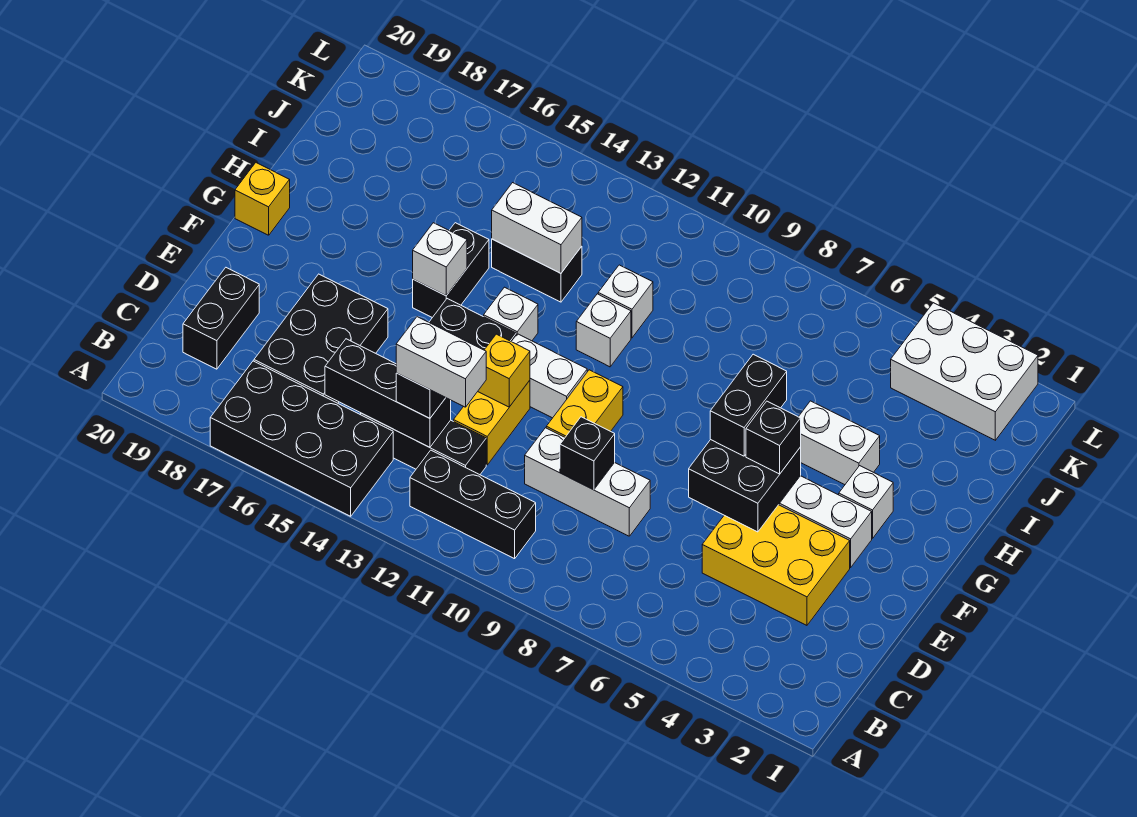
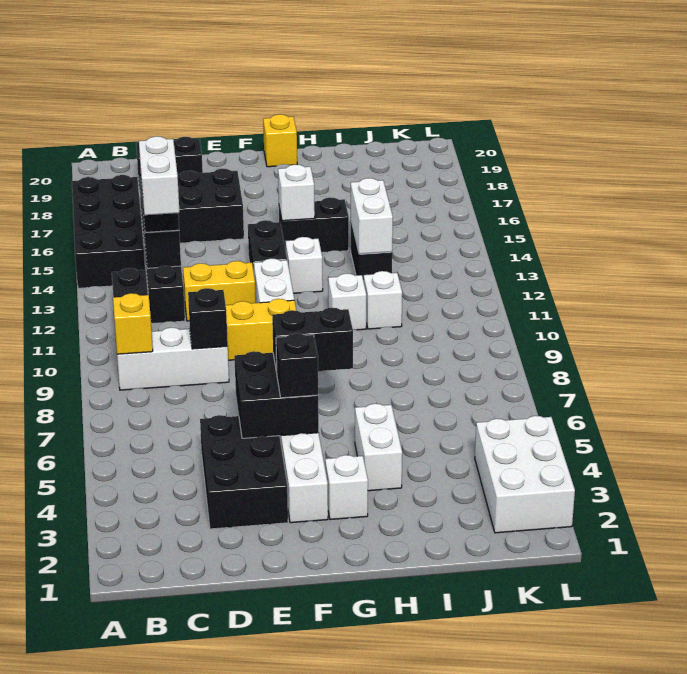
yellow brick D3:E5 level 1 -> black brick D3:E5 level 1
white brick D8:D10 level 1 -> white brick B9:D9 level 1
yellow brick E12 level 2 -> yellow brick B9 level 2

